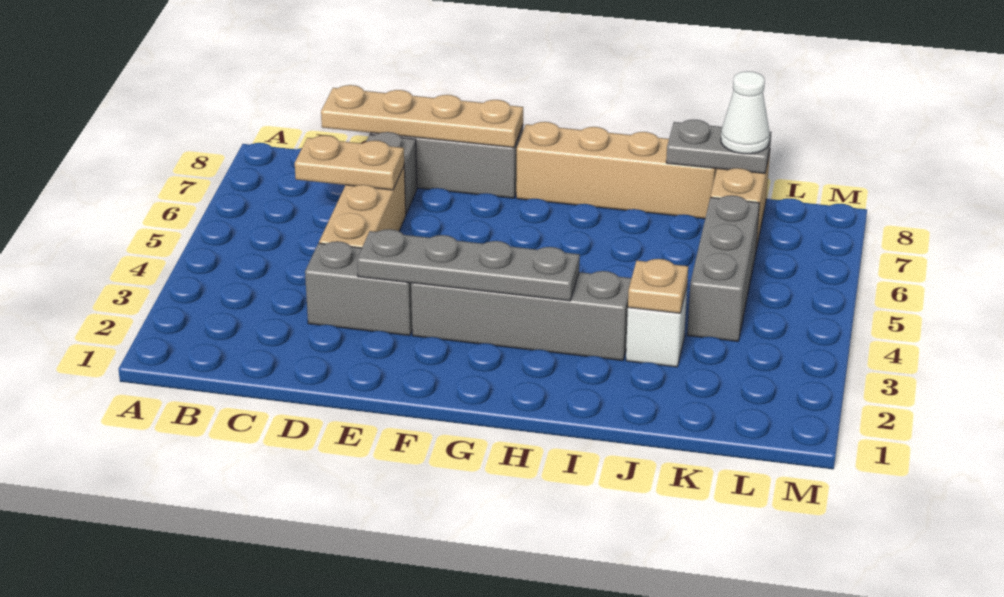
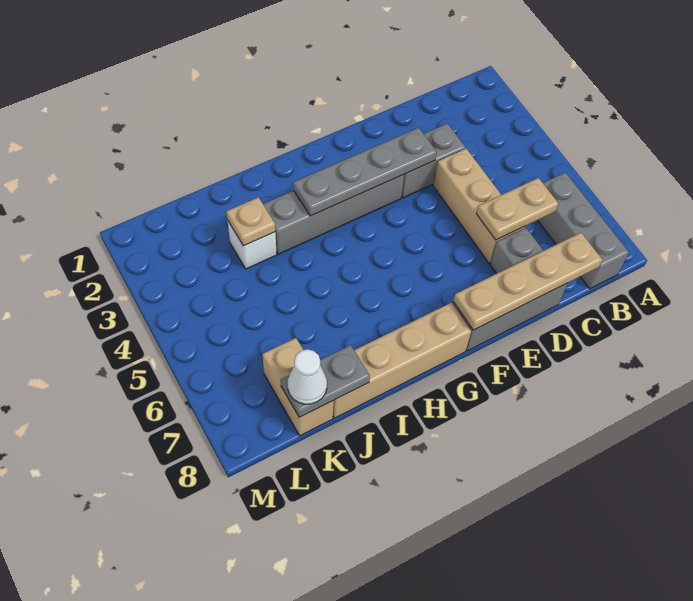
grey brick K4:K6 level 1 -> grey brick B6:B8 level 1

